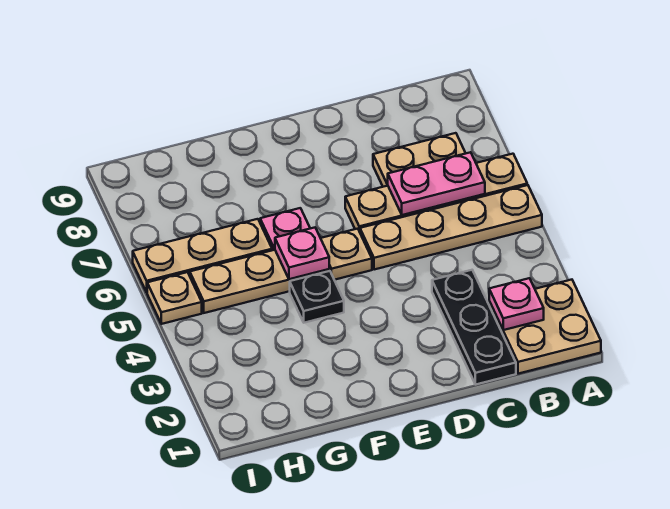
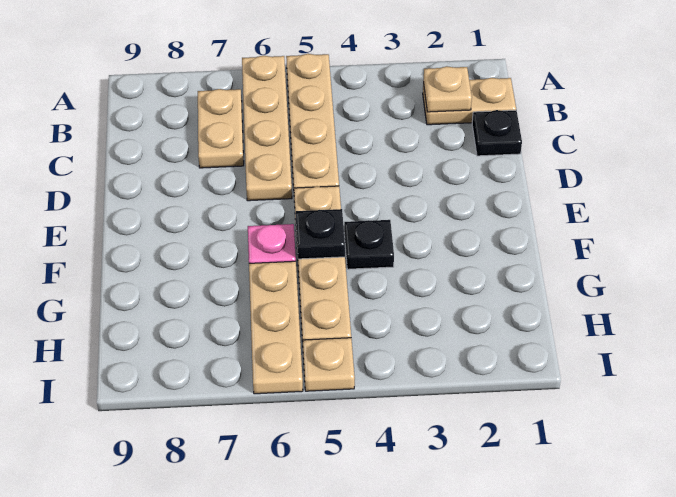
tan plate A1:B2 level 1 -> tan plate B1:B2 level 1
pink plate B2 level 2 -> tan plate B2 level 2
pink plate B6:C6 level 2 -> none
black plate C1:C3 level 1 -> black plate C1 level 1
pink plate F5 level 2 -> black plate F5 level 2

